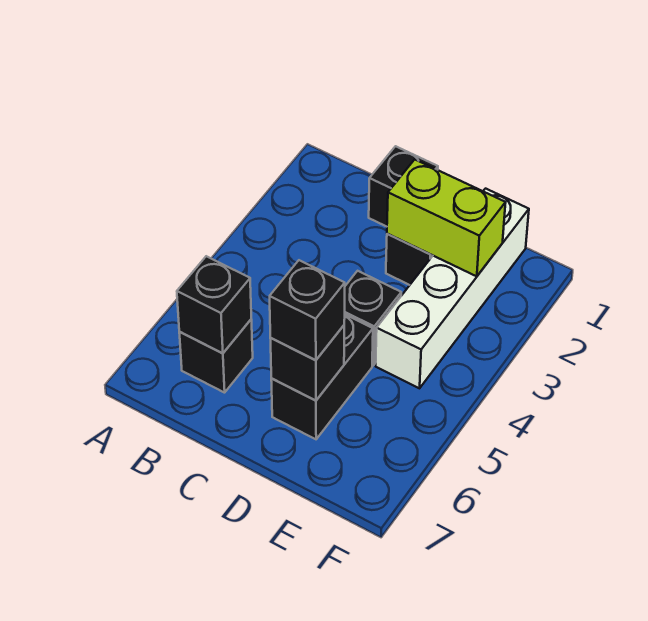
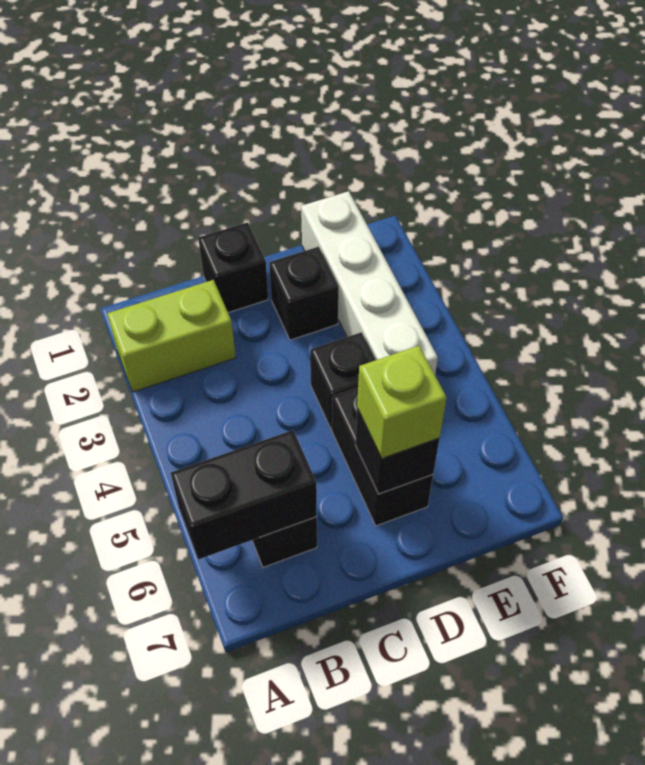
black brick B6 level 2 -> black brick A6:B6 level 2
lime brick D2:E2 level 2 -> lime brick A2:B2 level 1
black brick D6 level 3 -> lime brick D6 level 3

